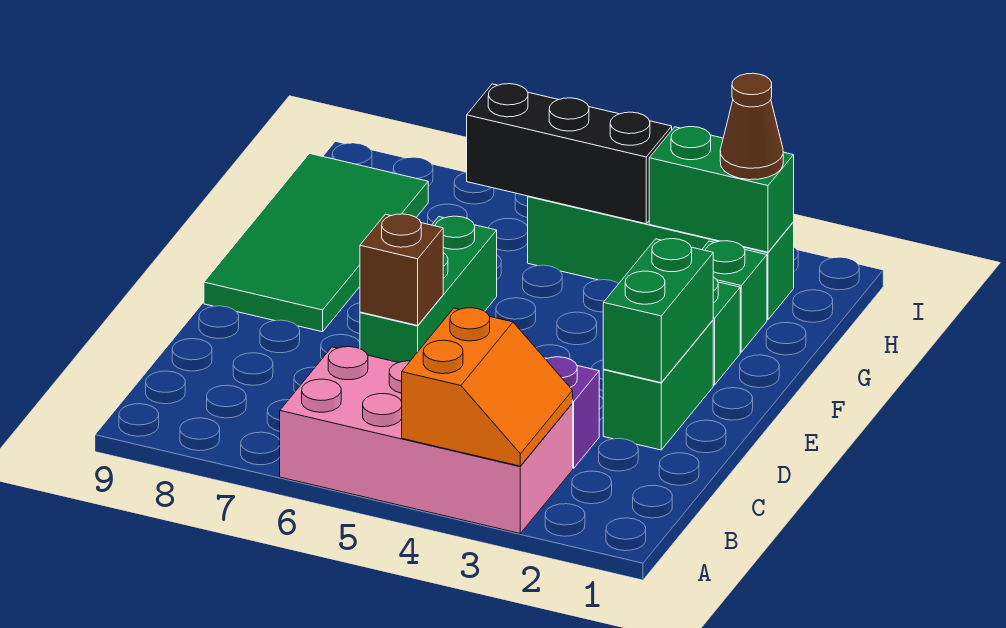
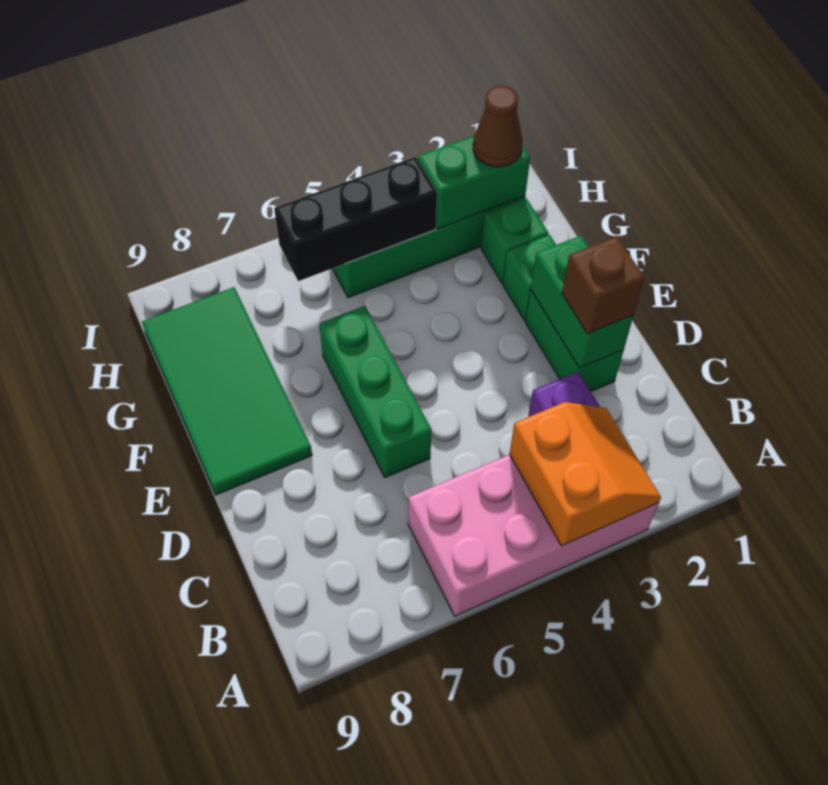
brown brick D6 level 2 -> brown brick D2 level 3

